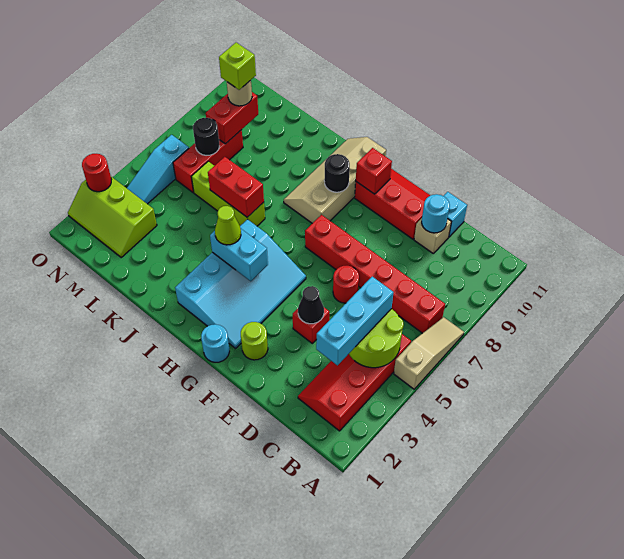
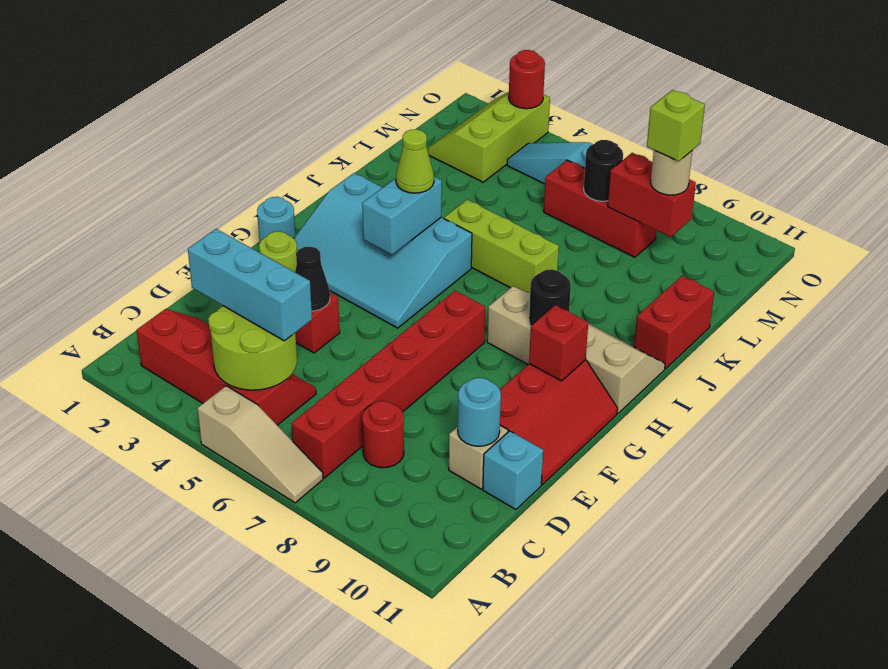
red round brick E6 level 1 -> red round brick C8 level 1
lime brick J6:L6 level 1 -> lime brick J5:J7 level 1
red brick J6:K6 level 2 -> red brick J11:K11 level 1

